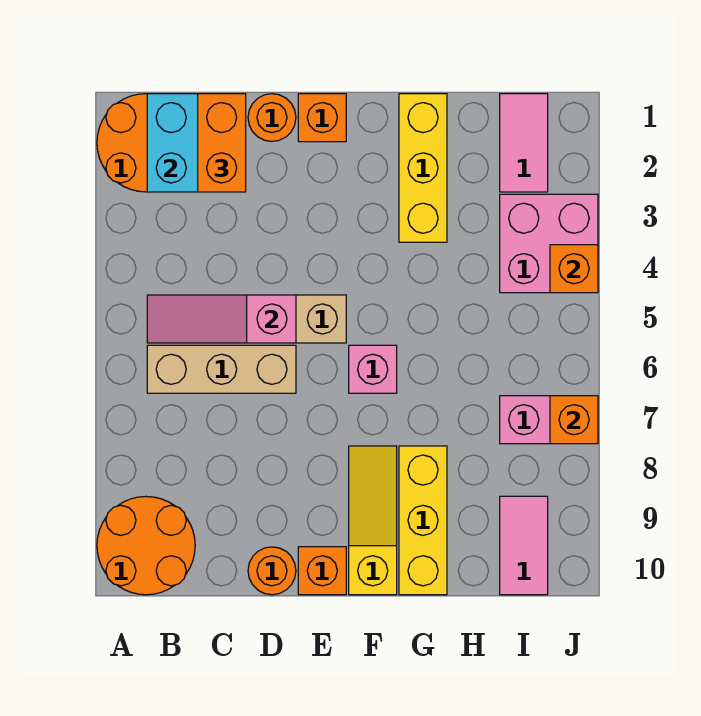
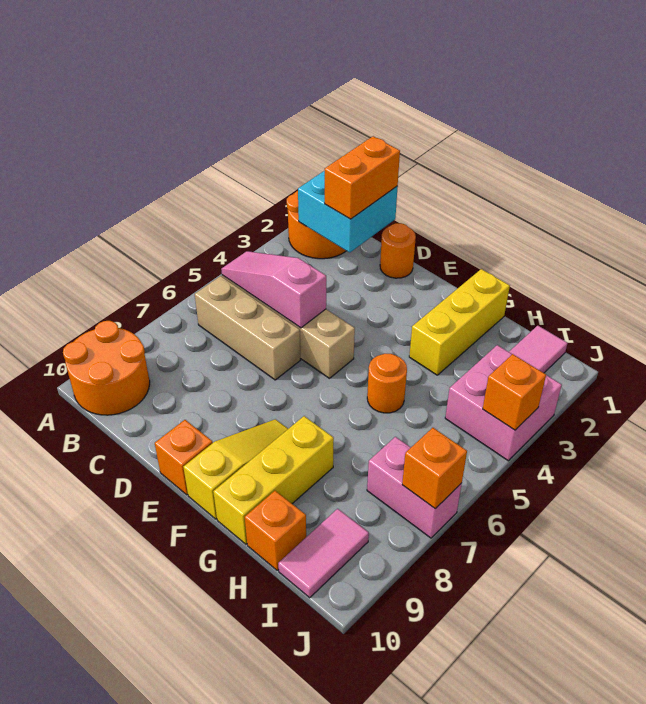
orange round brick D10 level 1 -> orange round brick G5 level 1
orange brick E1 level 1 -> orange brick H10 level 1
pink brick F6 level 1 -> none

